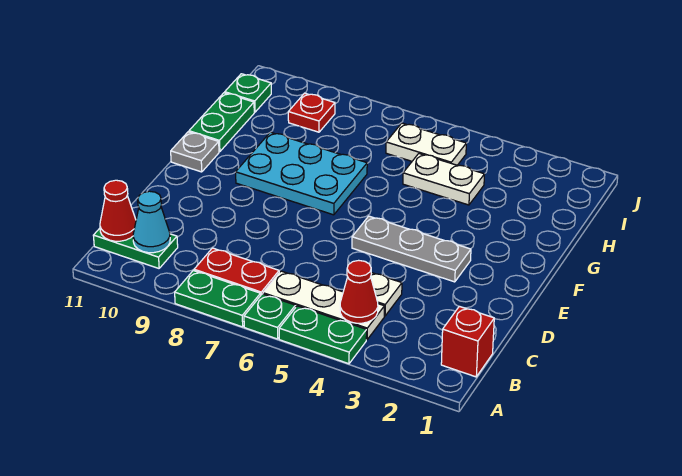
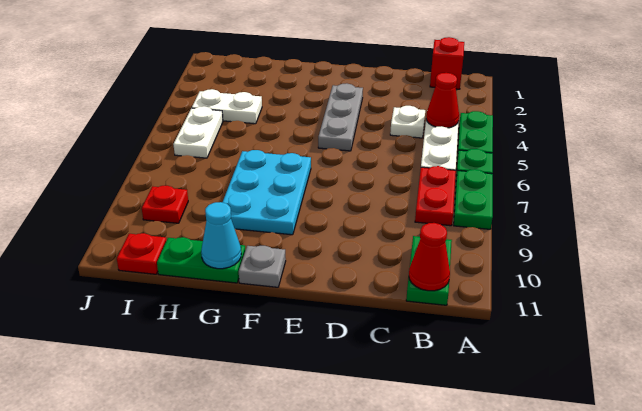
cyan cone B10 level 2 -> cyan cone G11 level 2
white plate H4:H5 level 1 -> white plate H4:I4 level 1
green plate I11 level 1 -> red plate I11 level 1

